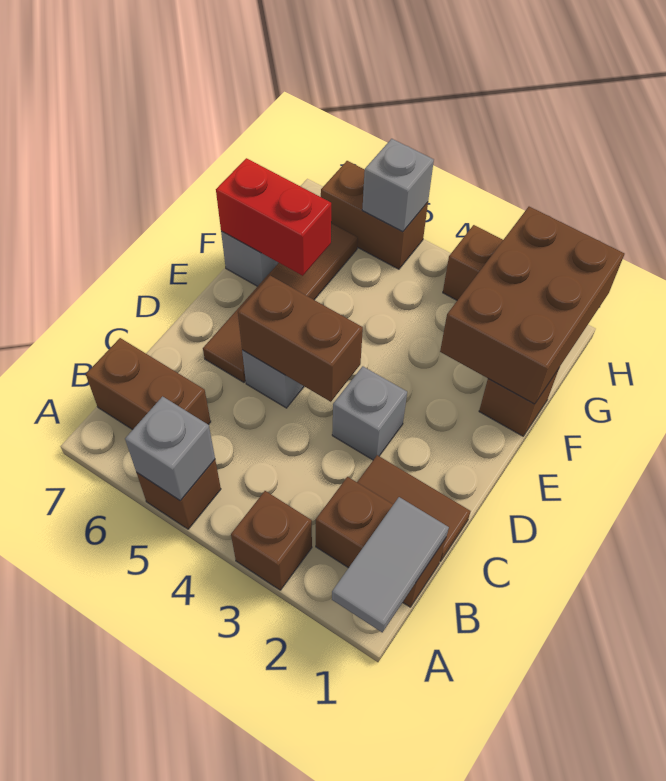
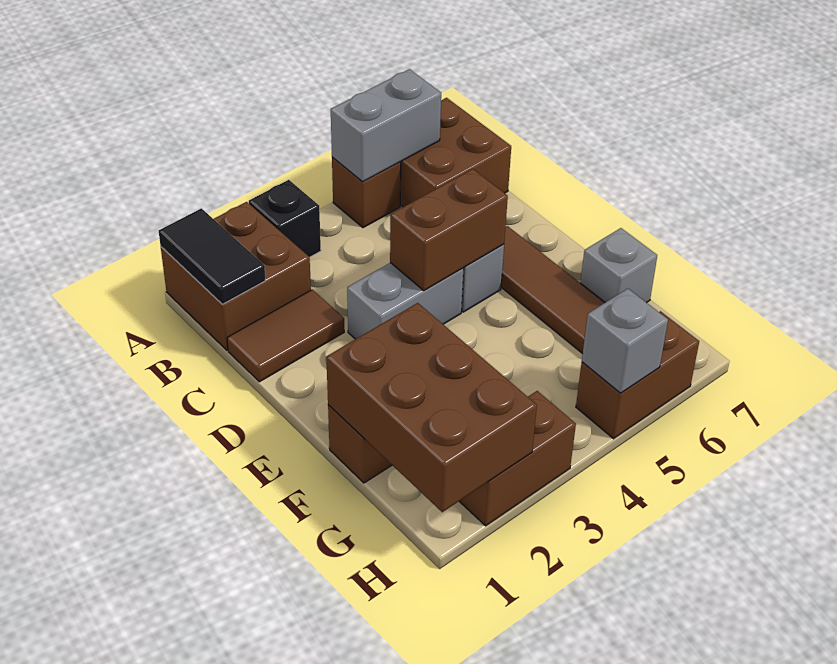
grey tile A1:B1 level 2 -> black tile A1:B1 level 2
brown brick A3 level 1 -> black brick A3 level 1
grey brick A5 level 2 -> grey brick A5:A6 level 2
brown brick B1:B2 level 1 -> brown brick A1:B2 level 1
brown brick B6:B7 level 1 -> brown brick A6:B7 level 1
grey brick D3 level 1 -> grey brick D3:D4 level 1
red brick F6:F7 level 2 -> none

